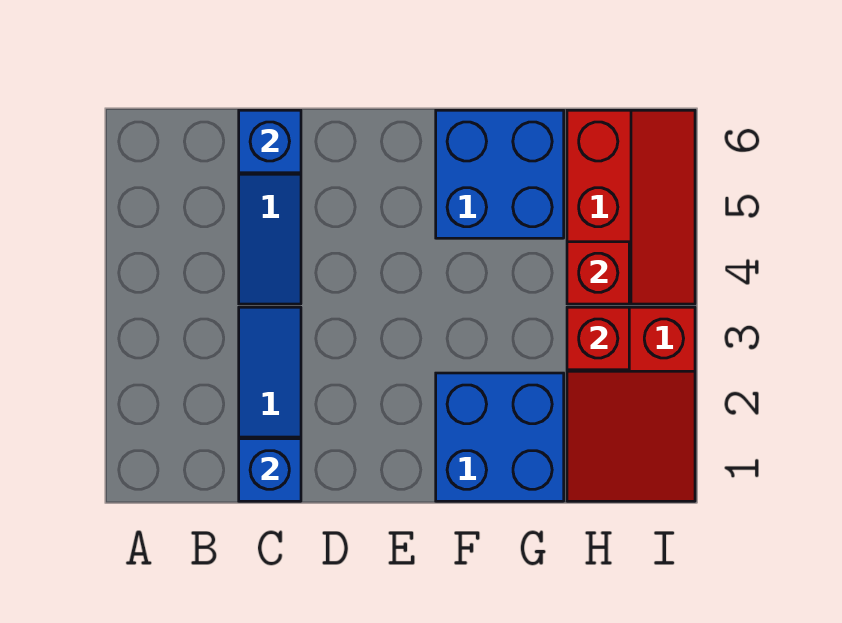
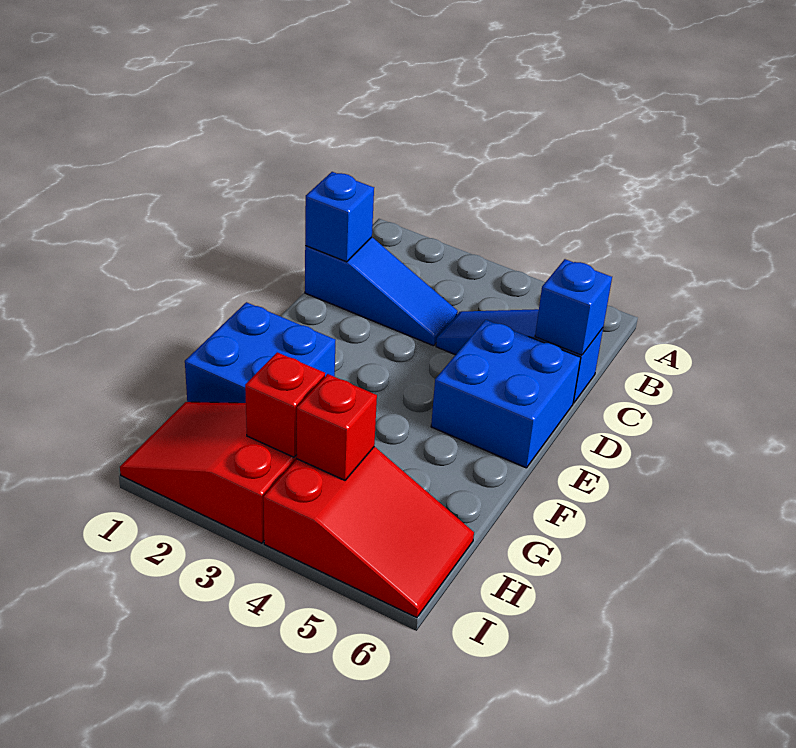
blue brick F5:G6 level 1 -> blue brick D5:E6 level 1
red slope H4:I6 level 1 top H -> red slope H4:I6 level 1 top 4

